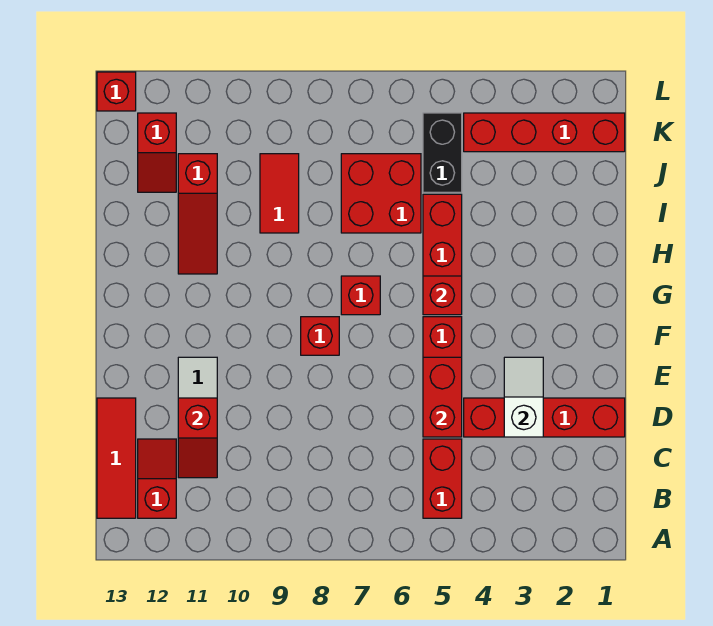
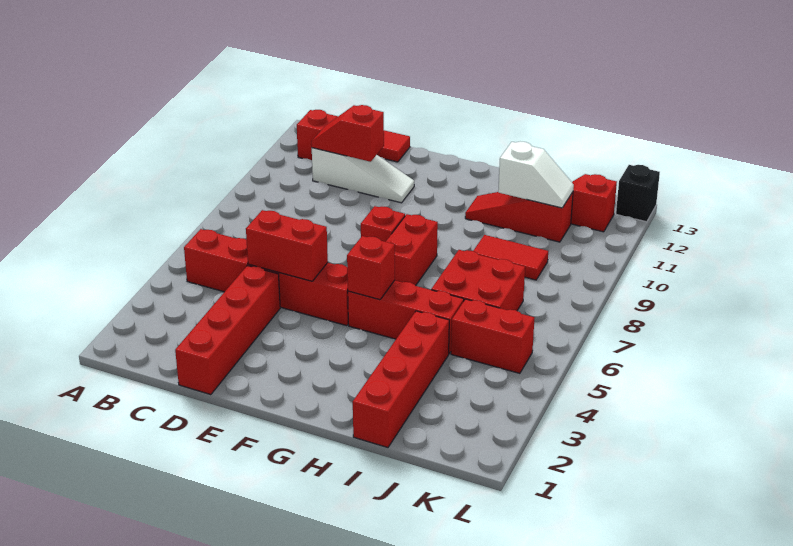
white slope D3:E3 level 2 top D -> white slope I11:J11 level 2 top I
red brick G7 level 1 -> red brick G7:G8 level 1
black brick J5:K5 level 1 -> red brick J5:K5 level 1
red brick K1:K4 level 1 -> red brick I1:I4 level 1
red brick L13 level 1 -> black brick L13 level 1

